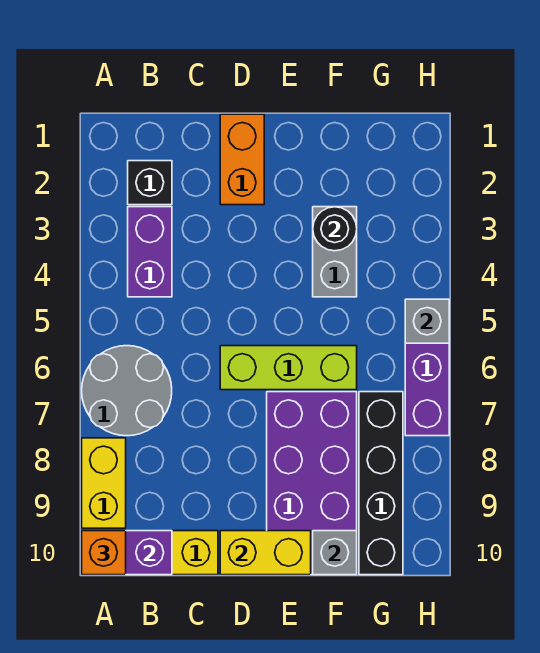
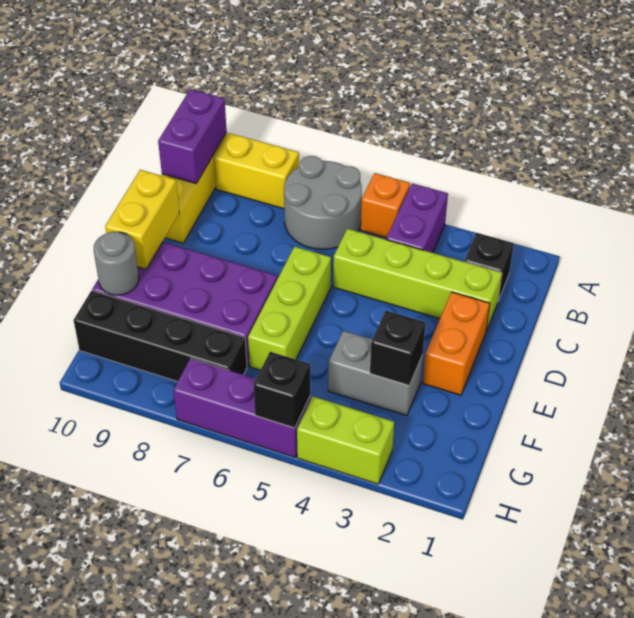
orange brick A10 level 3 -> orange brick A5 level 1
purple brick B3:B4 level 1 -> purple brick A4:B4 level 1
none -> lime brick C2:C5 level 1
orange brick D1:D2 level 1 -> orange brick D2:E2 level 1
black round brick F3 level 2 -> black brick F3 level 2
grey brick F10 level 2 -> grey round brick F10 level 2
none -> lime brick H3:H4 level 1
grey brick H5 level 2 -> black brick H5 level 2

